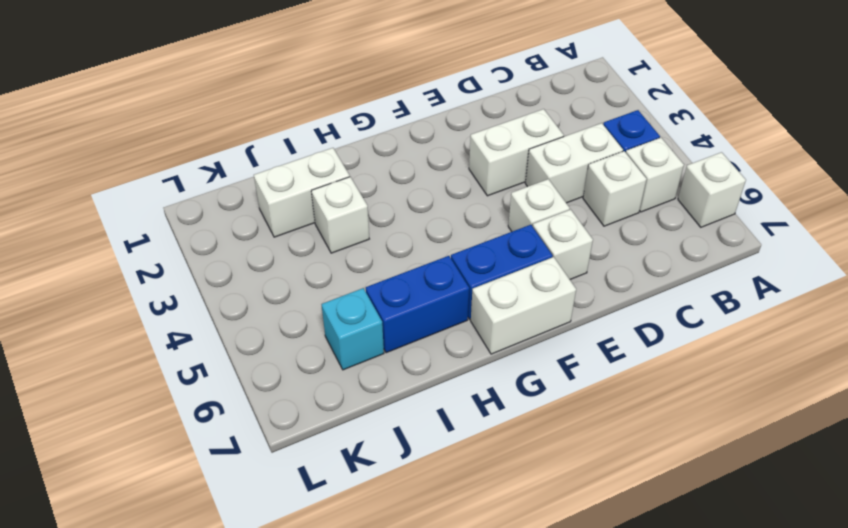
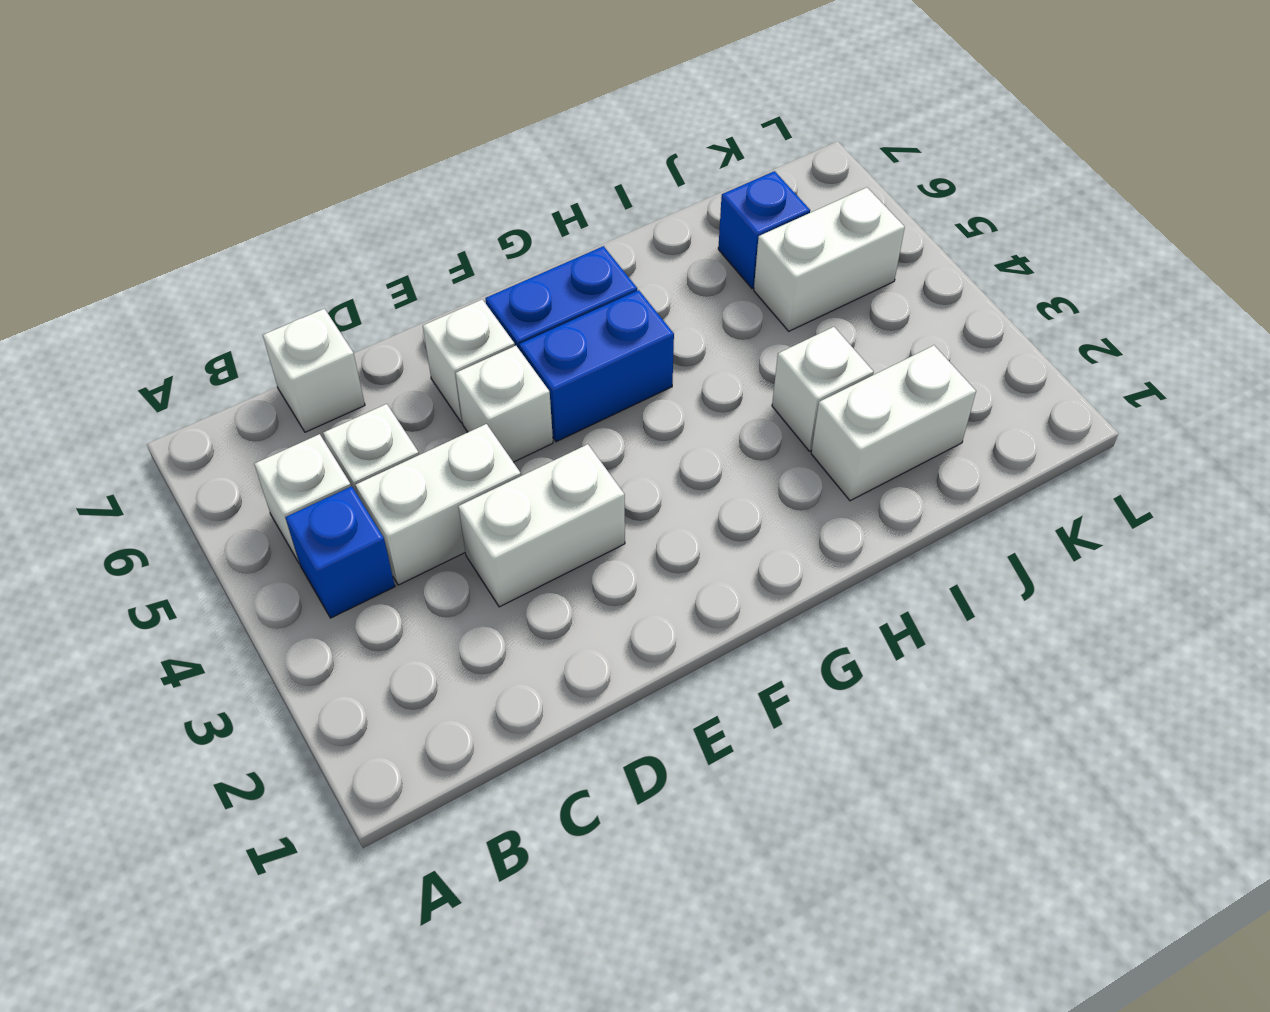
white brick A6 level 1 -> white brick C7 level 1
white brick F7:G7 level 1 -> white brick J5:K5 level 1
blue brick H6:I6 level 1 -> blue brick F5:G5 level 1
cyan brick J6 level 1 -> blue brick J6 level 1

